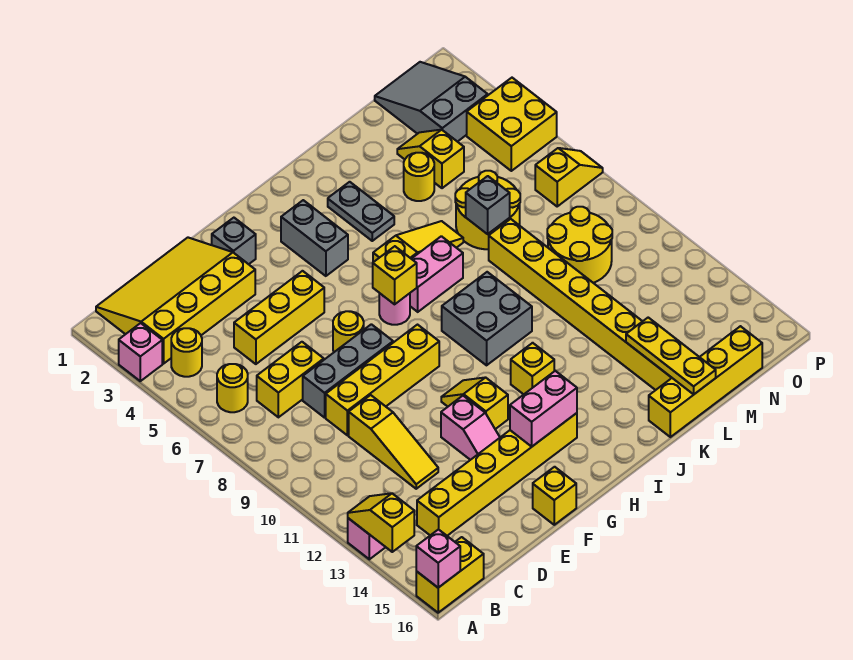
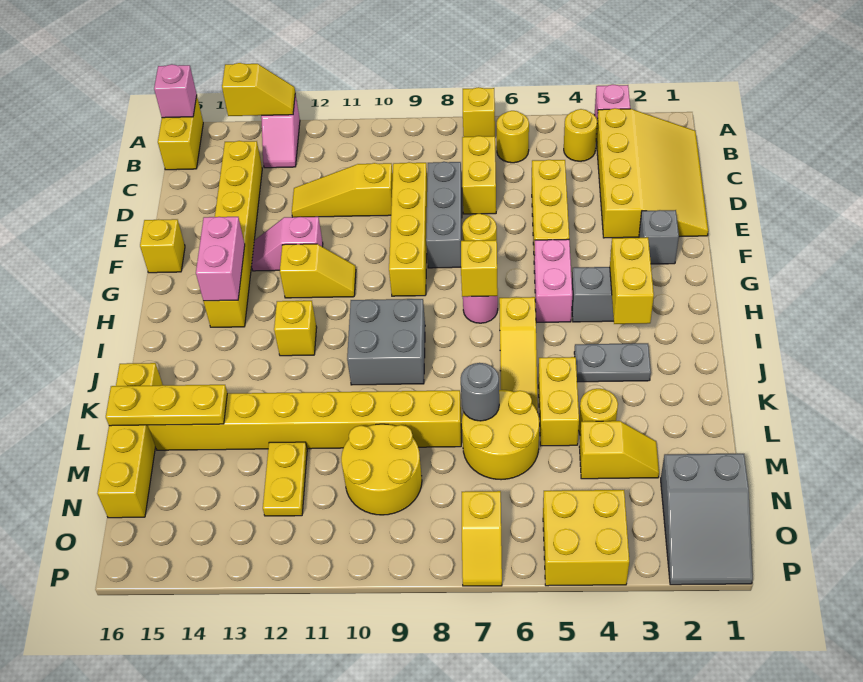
none -> yellow brick A7 level 1
none -> yellow brick H3:I3 level 2
pink brick I7:J7 level 1 -> pink brick G5:H5 level 1
none -> yellow brick K5:L5 level 1
grey brick L7 level 2 -> grey round brick L7 level 2
none -> yellow plate M12:N12 level 1
grey slope N1:O3 level 1 top 3 -> grey slope N1:P2 level 1 top N

